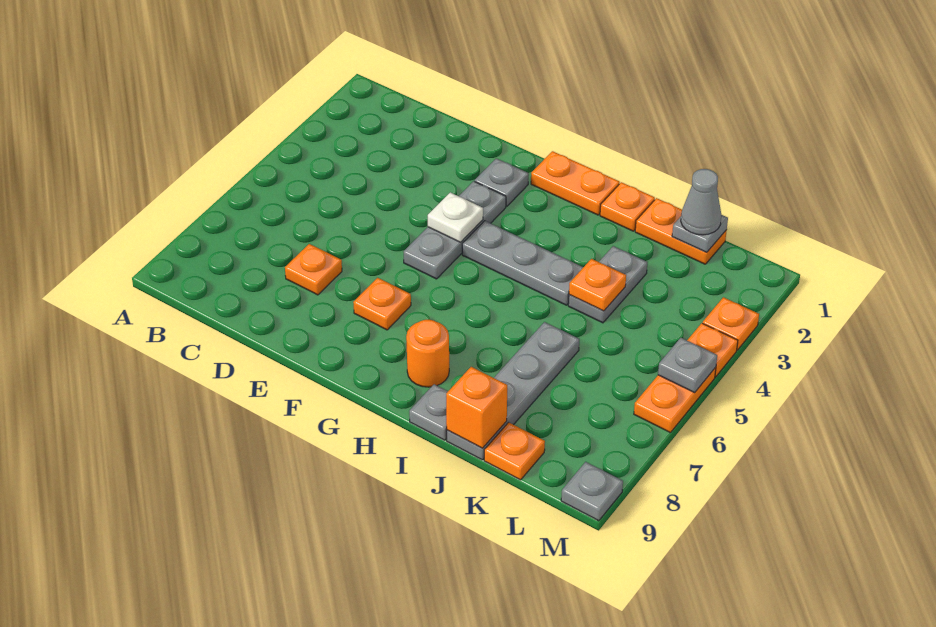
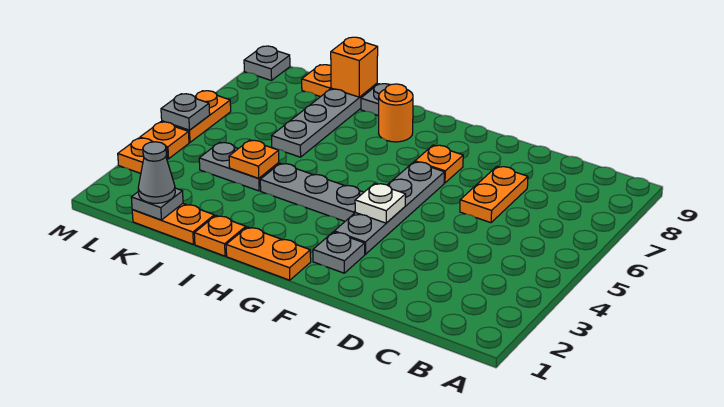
orange plate D7 level 1 -> orange plate D6:D7 level 1
grey plate F3:F5 level 1 -> grey plate F3:F6 level 1
grey plate J3:J4 level 1 -> grey plate J4:K4 level 1

